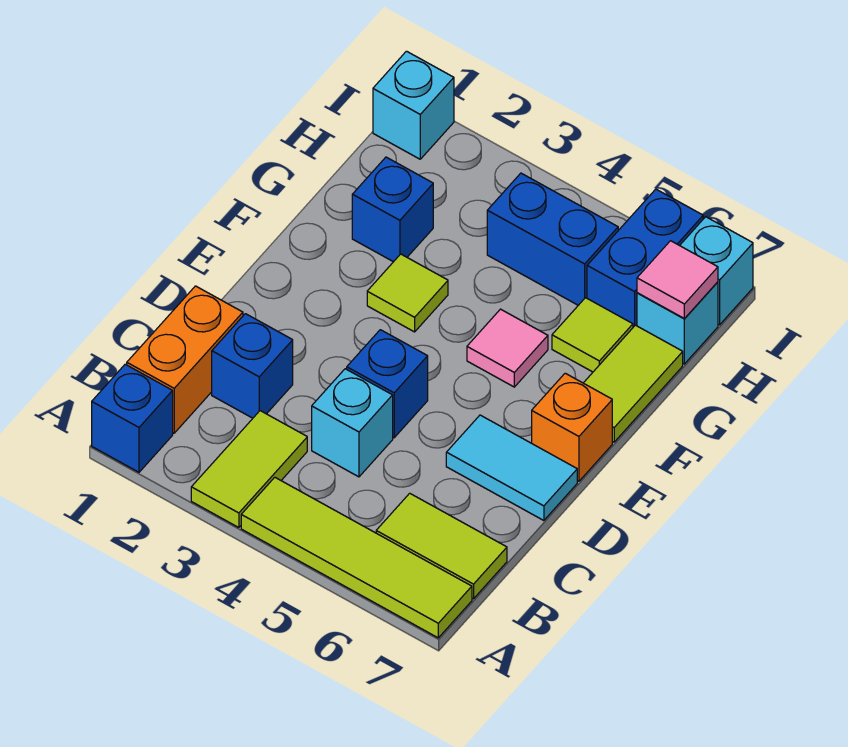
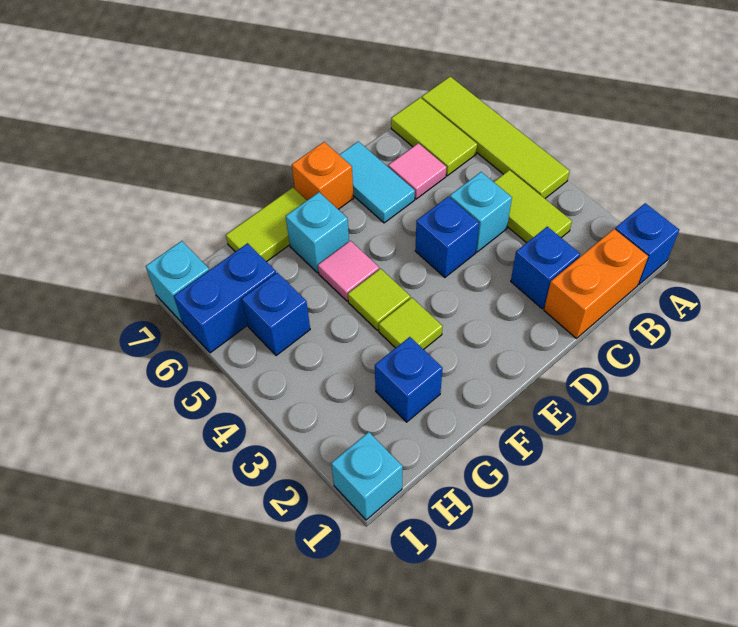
lime tile A3:B3 level 1 -> lime tile B3:B4 level 1
lime tile G6 level 1 -> lime tile F4 level 1
blue brick H4:H5 level 1 -> blue brick H5 level 1
cyan brick H7 level 1 -> cyan brick F6 level 1
pink tile H7 level 2 -> pink tile C6 level 1

